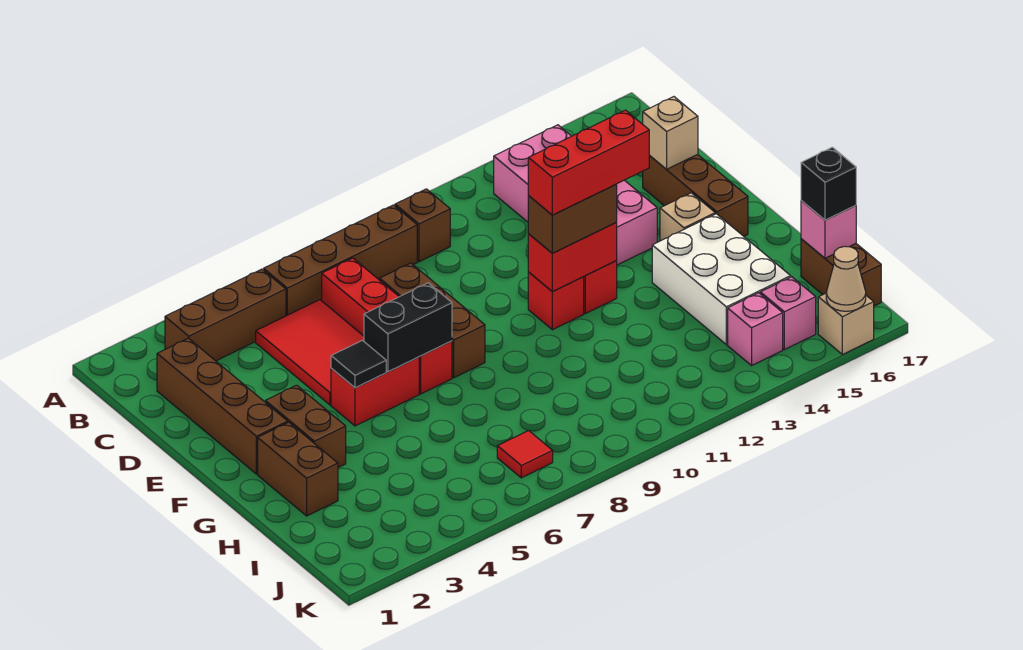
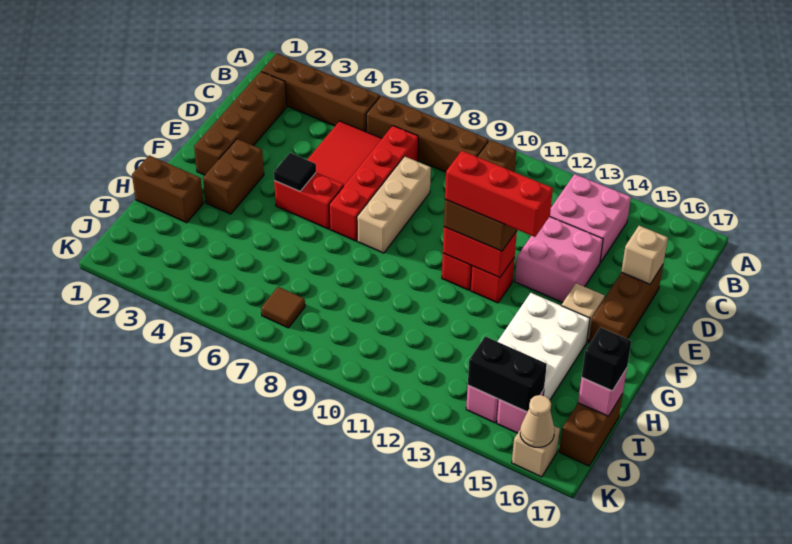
brown brick B3:B5 level 1 -> brown brick B2:B5 level 1
brown brick D8:F8 level 1 -> tan brick D8:F8 level 1
black brick F6:F7 level 2 -> black brick J14:J15 level 2
brown brick G2:H2 level 1 -> brown brick H1:H2 level 1
red tile J7 level 1 -> brown tile J7 level 1

